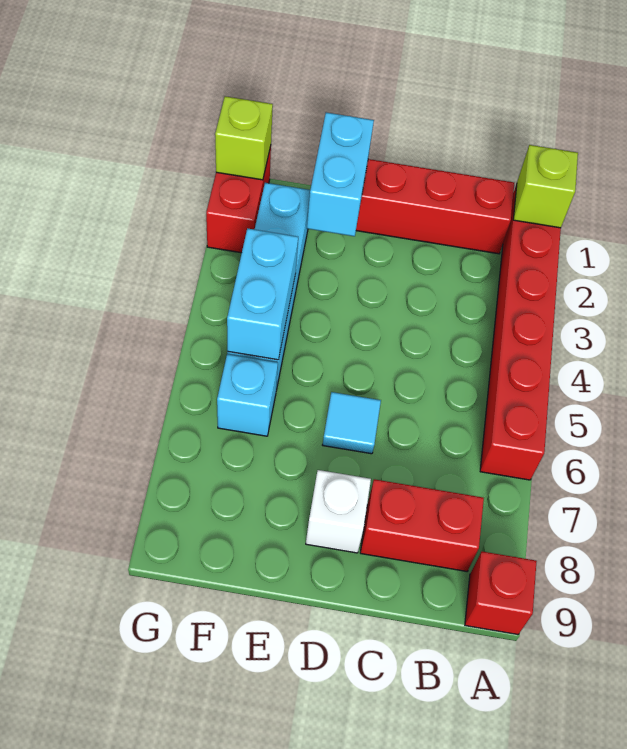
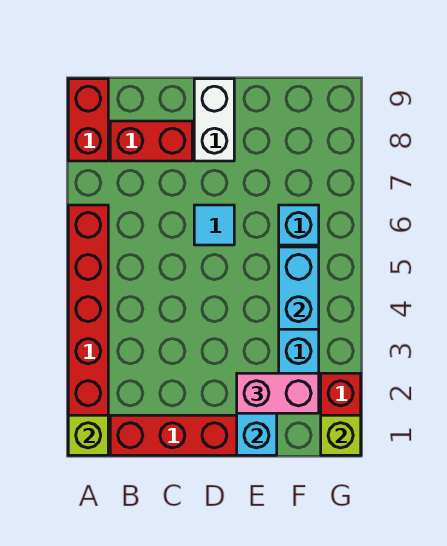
red brick A9 level 1 -> red brick A8:A9 level 1
white brick D8 level 1 -> white brick D8:D9 level 1
none -> pink brick E2:F2 level 3

